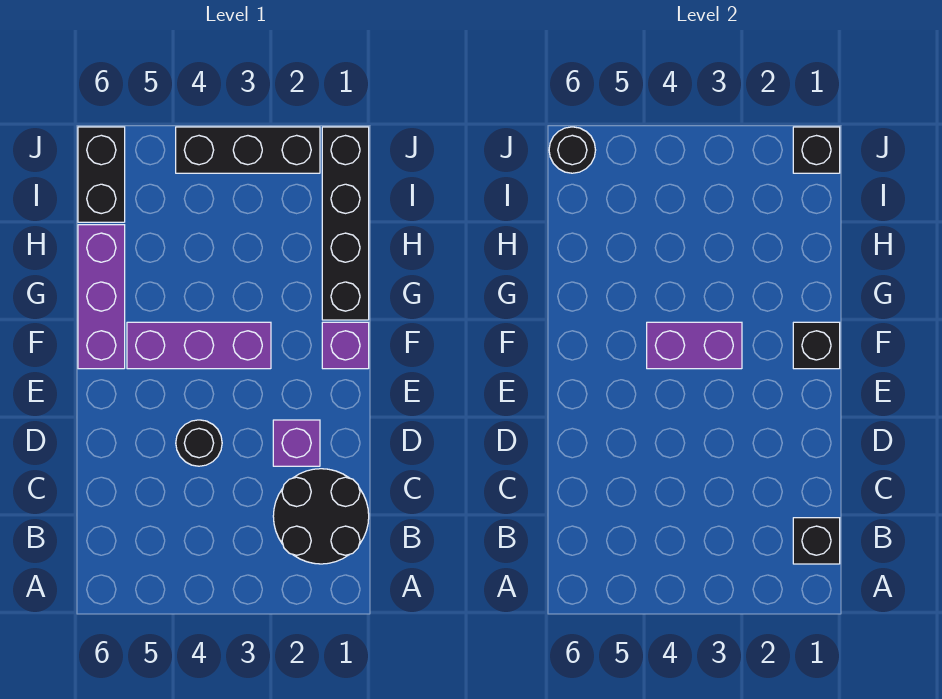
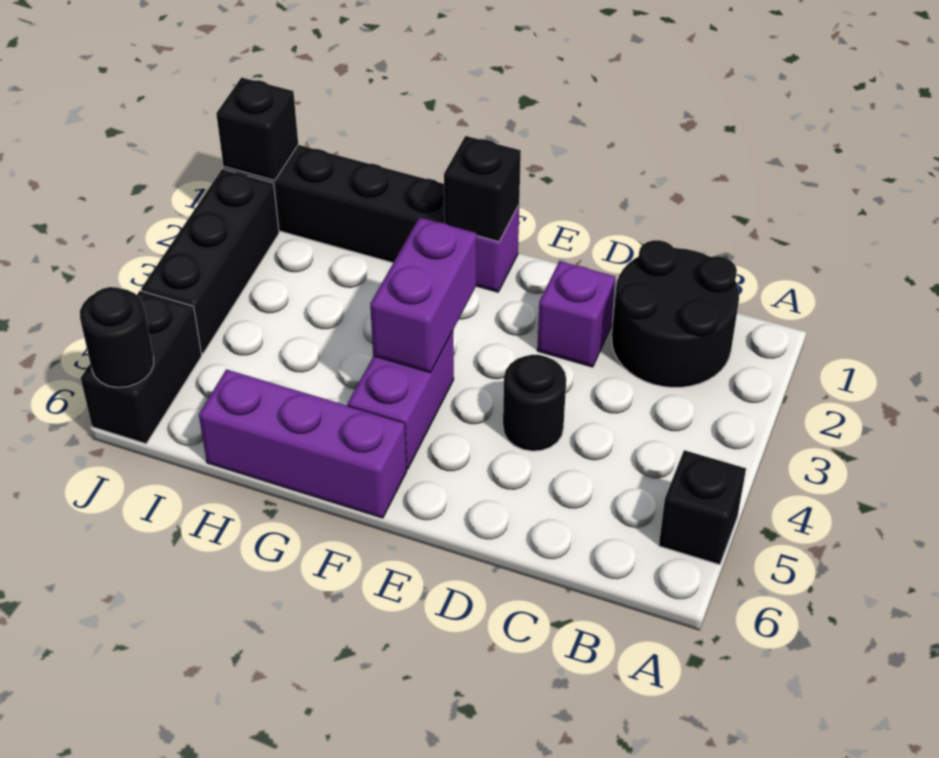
black brick B1 level 2 -> black brick A5 level 1
purple brick F3:F5 level 1 -> purple brick F4:F5 level 1
black brick I6:J6 level 1 -> black brick J5:J6 level 1

